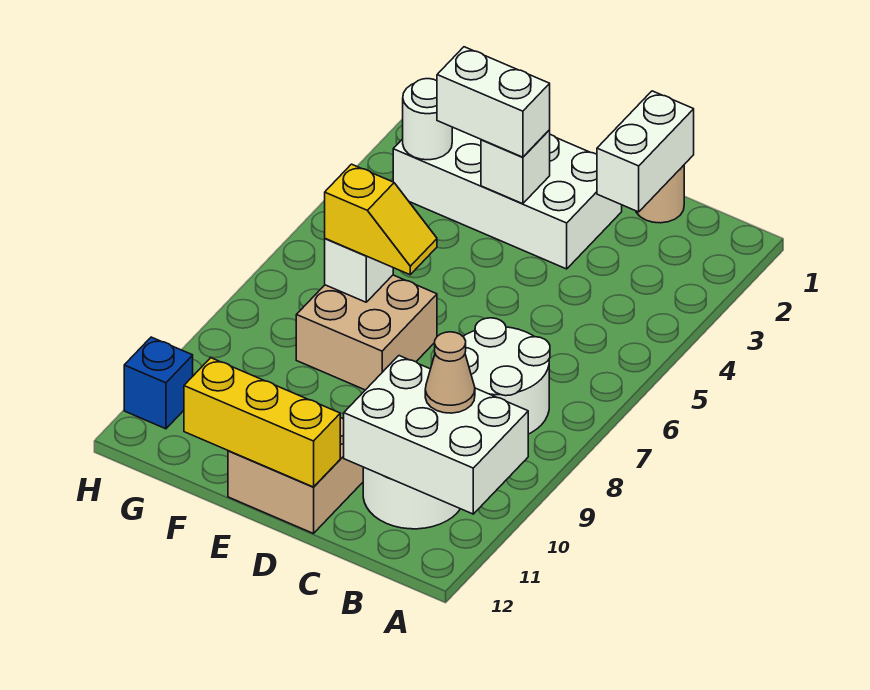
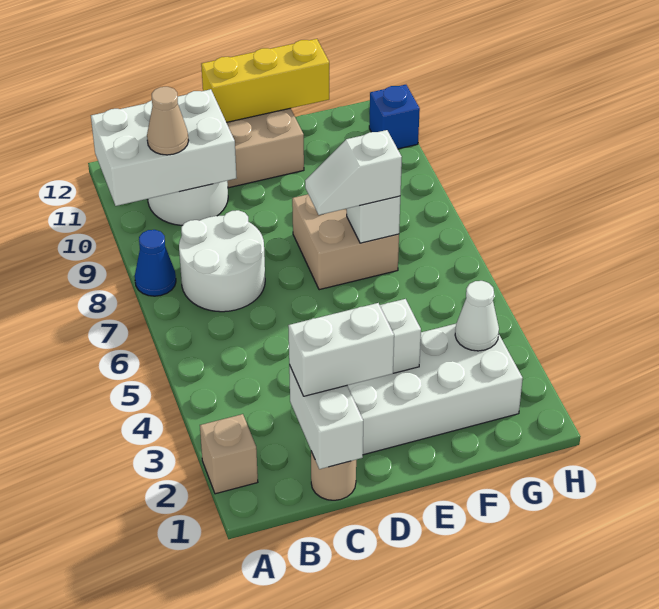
none -> tan brick A2 level 1
none -> blue cone A8 level 1
white brick E3:F3 level 3 -> white brick C2:D2 level 3
yellow slope E7:F7 level 3 top F -> white slope E7:F7 level 3 top F
white round brick G3 level 2 -> white cone G3 level 2

